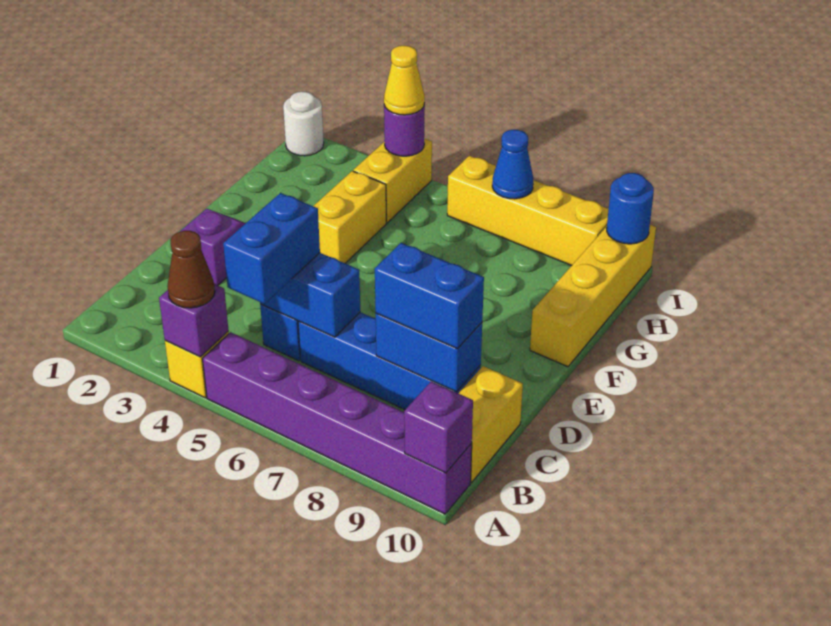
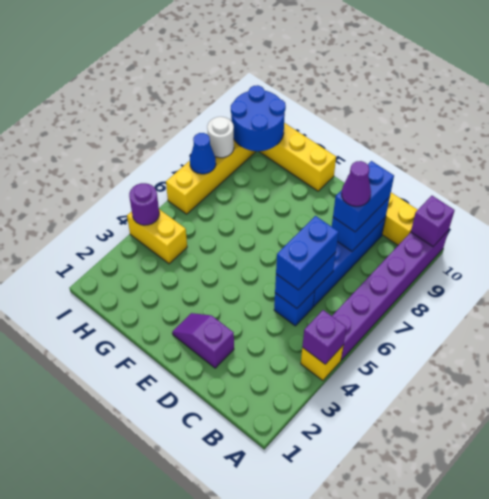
brown cone A4 level 3 -> none
blue brick B5:C5 level 3 -> blue brick C5:C6 level 3
none -> purple cone C8 level 4
yellow brick F4:G4 level 1 -> none
white round brick I1 level 1 -> white round brick I8 level 2
yellow cone I4 level 3 -> none
blue round brick I10 level 2 -> blue round brick H9:I10 level 2

